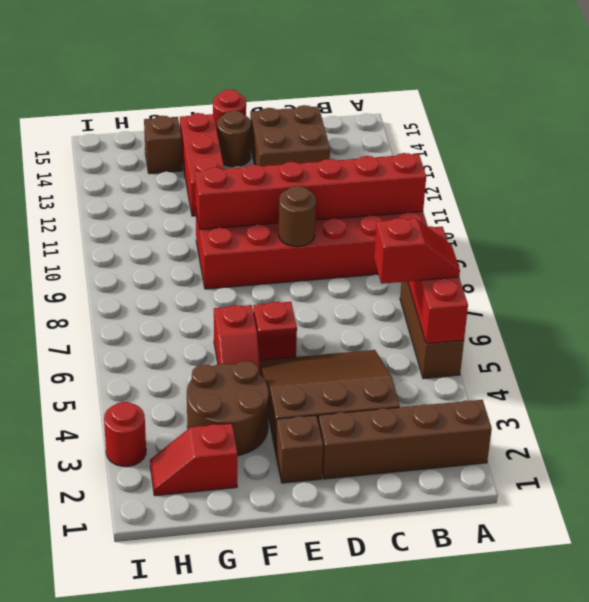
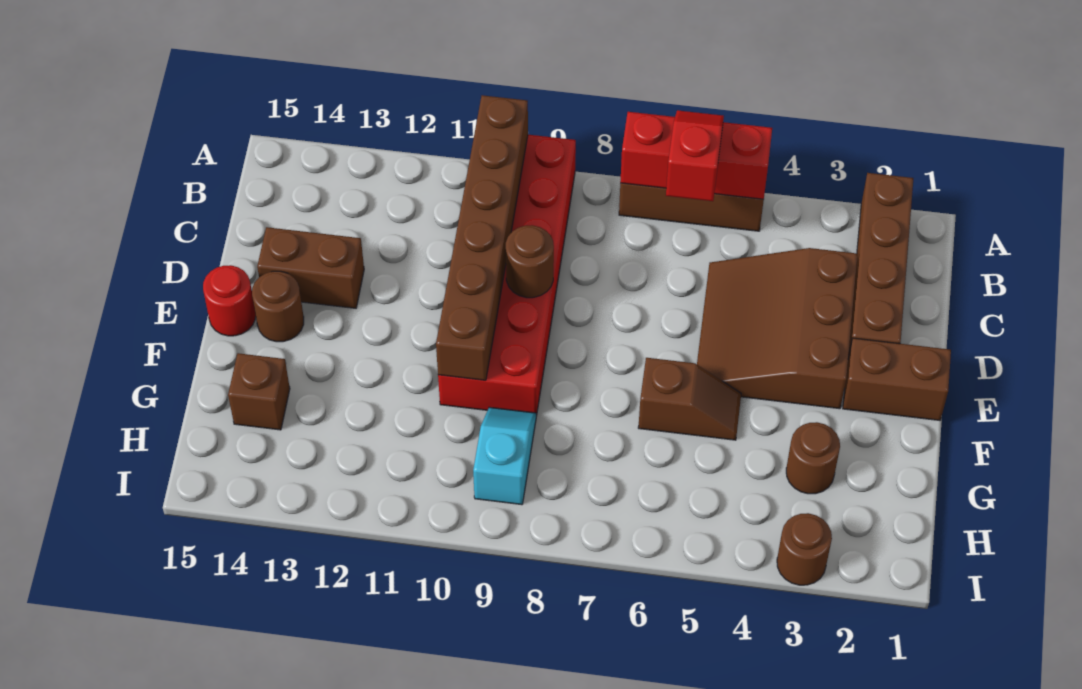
red brick A10:F10 level 2 -> brown brick A10:F10 level 2
brown brick C13:D14 level 1 -> brown brick D13:D14 level 1
brown brick E2 level 1 -> brown brick E1:E2 level 1
red brick E6 level 1 -> none
brown round brick F3:G4 level 1 -> brown round brick G3 level 1
red slope F5:F6 level 1 top 6 -> brown slope F5:F6 level 1 top 6
red brick F12:F14 level 1 -> none
red slope G2:H2 level 1 top G -> none
none -> cyan slope G9:H9 level 1 top H
red round brick I3 level 1 -> brown round brick I3 level 1

